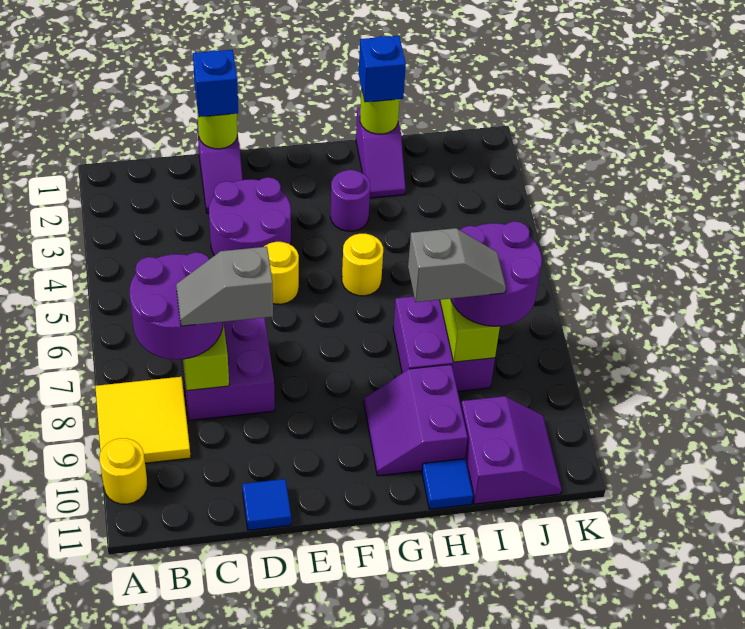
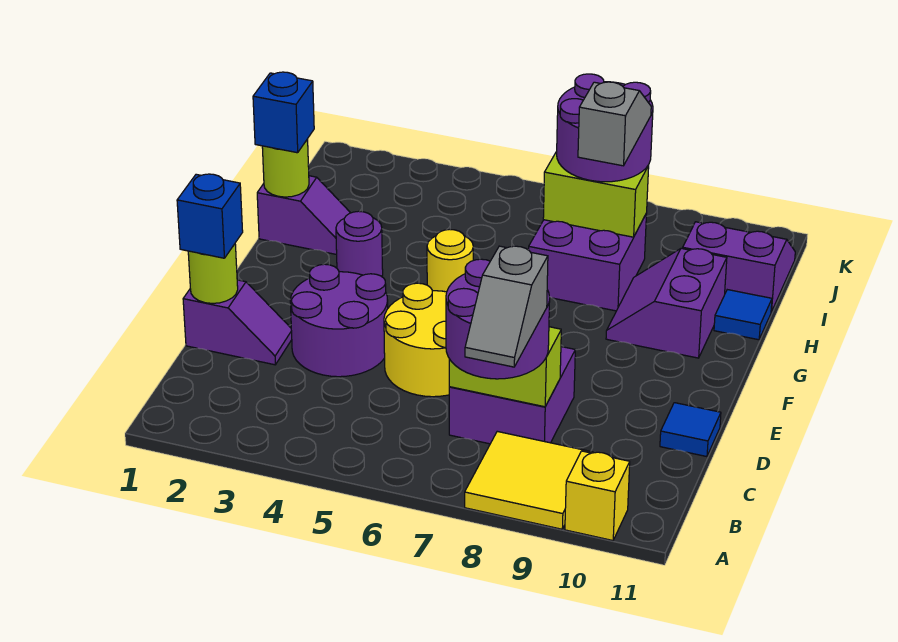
yellow round brick A10 level 1 -> yellow brick A10 level 1
grey slope C8:D8 level 4 top D -> grey slope A8:B8 level 4 top B
yellow round brick E5 level 1 -> yellow round brick D5:E6 level 1
purple slope G9:H10 level 1 top H -> purple slope G9:H10 level 1 top 10

